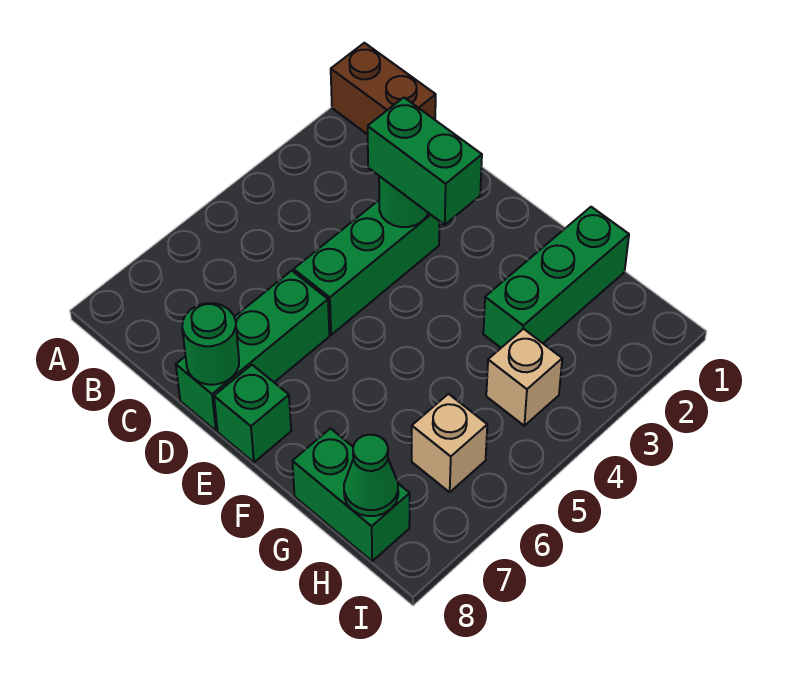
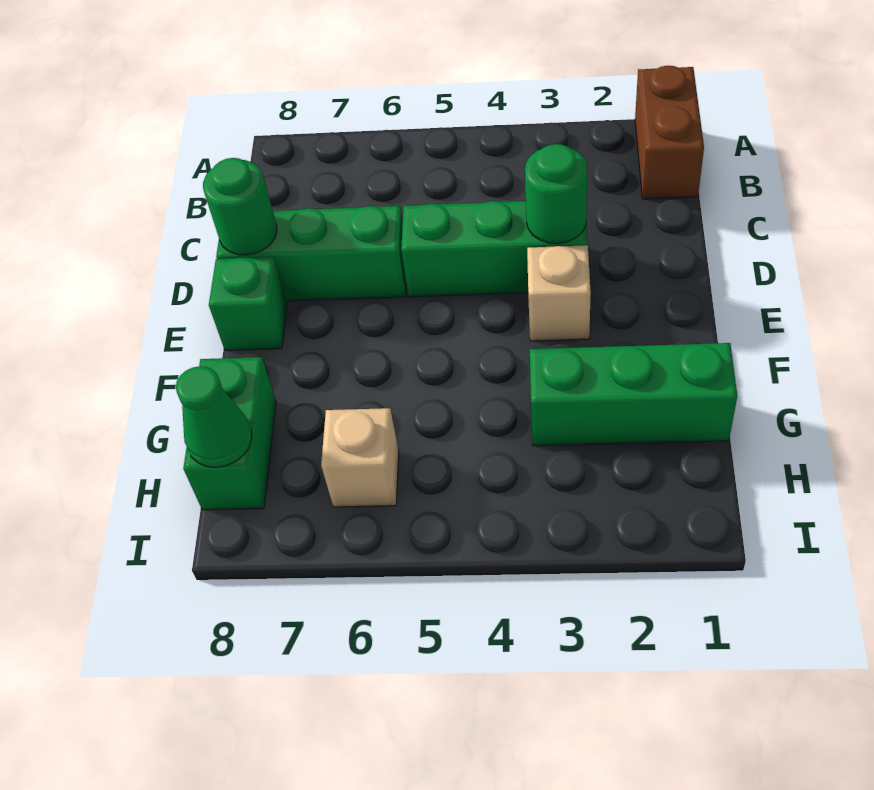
green brick D3:E3 level 3 -> none
tan brick H4 level 1 -> tan brick E3 level 1

